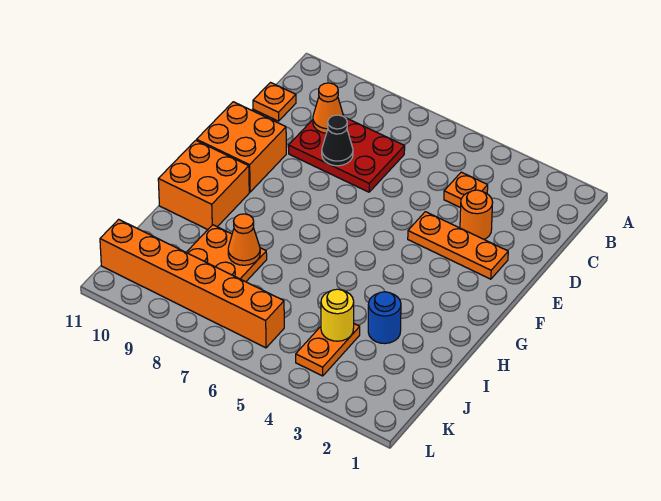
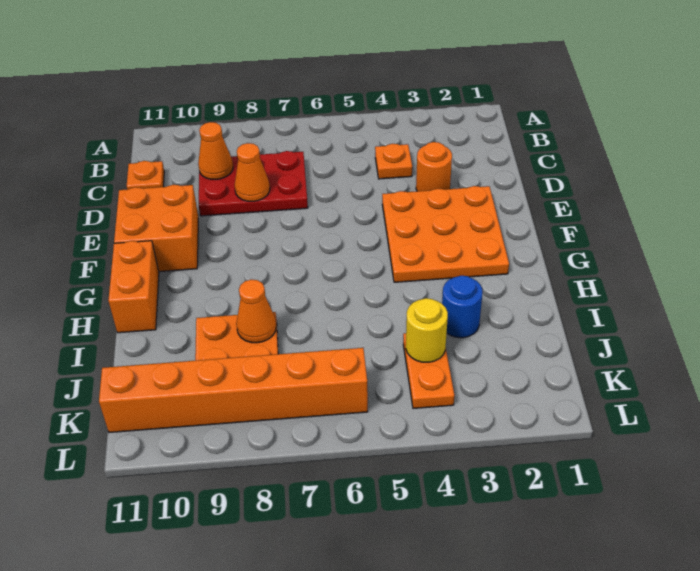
black cone D8 level 2 -> orange cone D8 level 2
orange plate E2:E4 level 1 -> orange plate E2:G4 level 1
orange brick G10:H11 level 1 -> orange brick G11:H11 level 1

